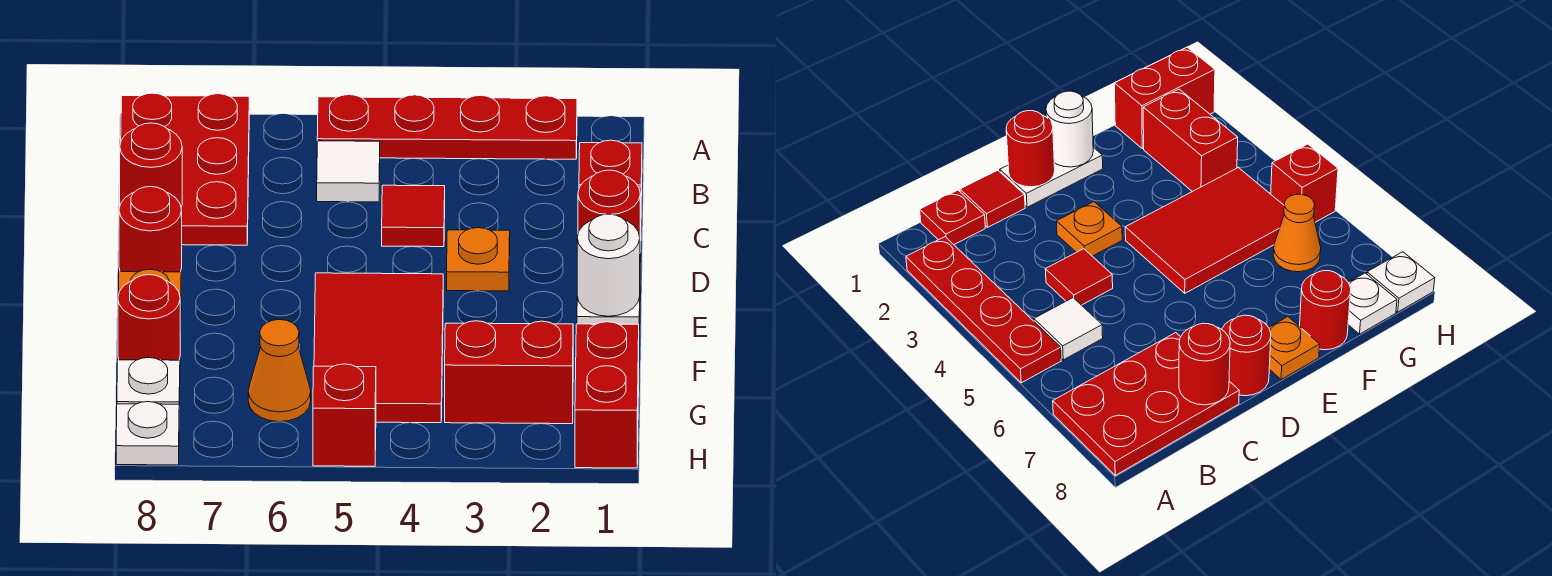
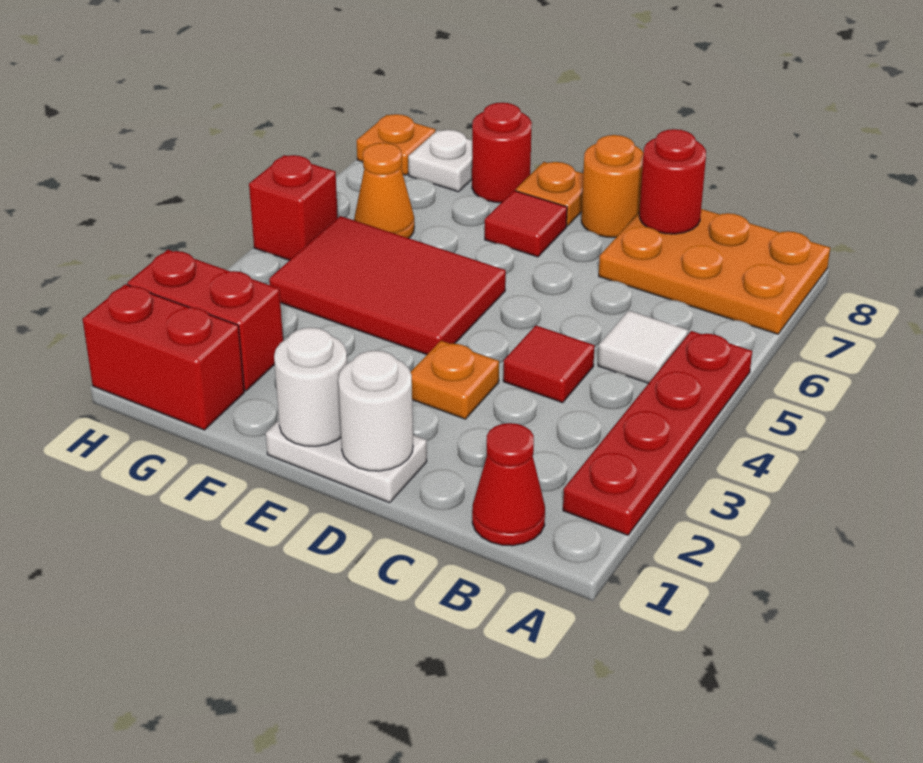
red plate A7:C8 level 1 -> orange plate A7:C8 level 1
red plate B1 level 1 -> red cone B1 level 1
red tile C1 level 1 -> red tile E7 level 1
red round brick D1 level 2 -> white round brick D1 level 2
red round brick D8 level 1 -> orange round brick D8 level 1
red brick G2:G3 level 1 -> red brick G2:H2 level 1
white plate H8 level 1 -> orange plate H8 level 1

